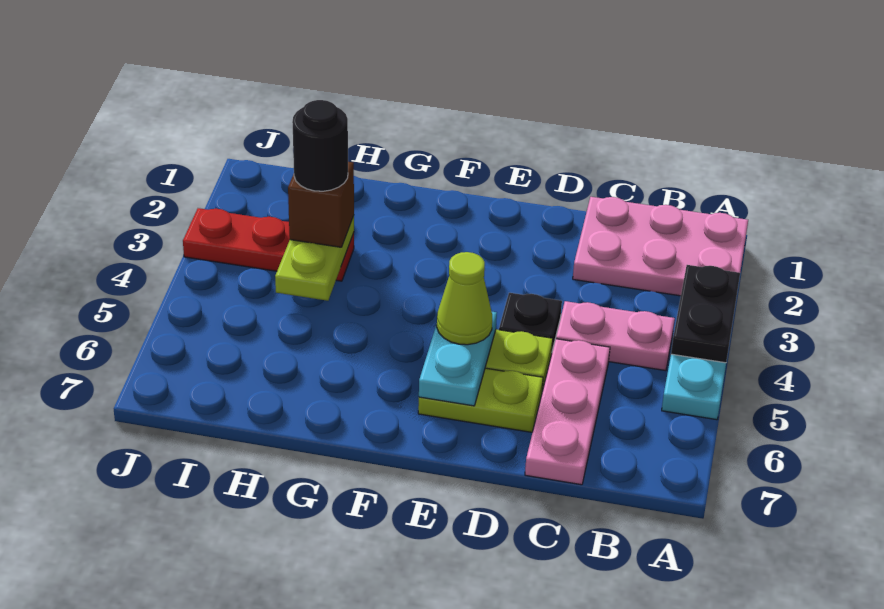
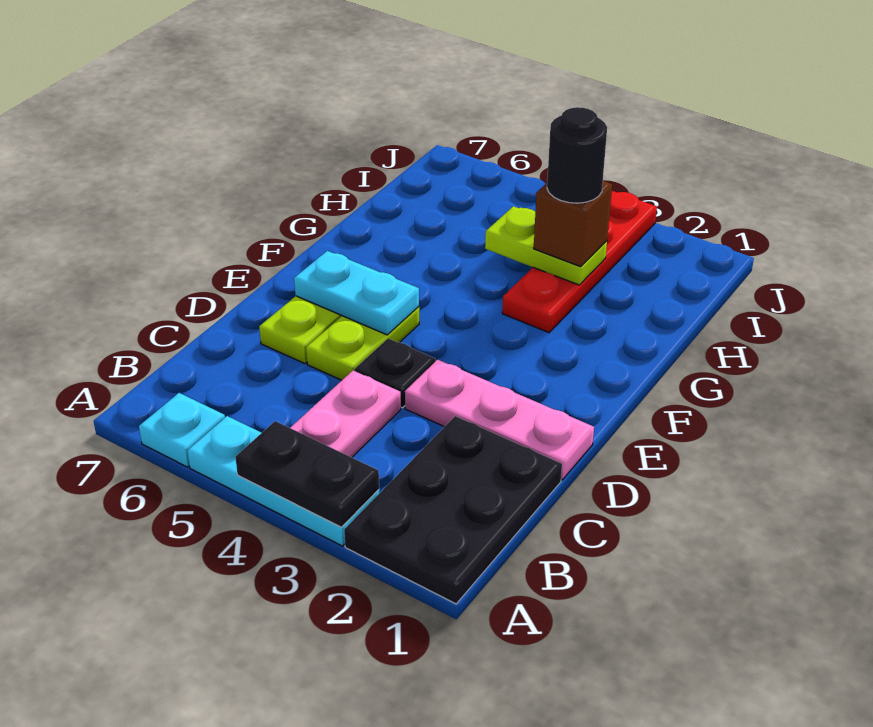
pink plate A1:C2 level 1 -> black plate A1:C2 level 1
none -> cyan plate A6 level 1
pink plate C5:C7 level 1 -> pink plate D1:D3 level 1
lime cone E5 level 3 -> none
red plate H3:J3 level 1 -> red plate G3:J3 level 1

